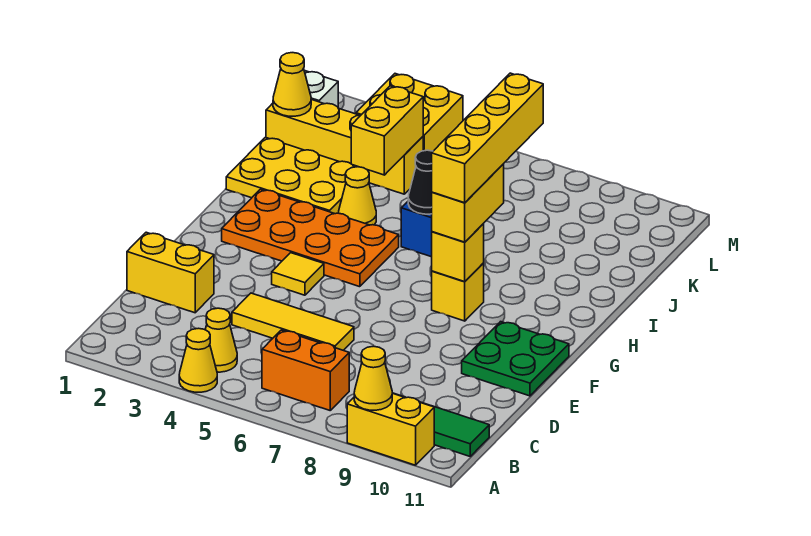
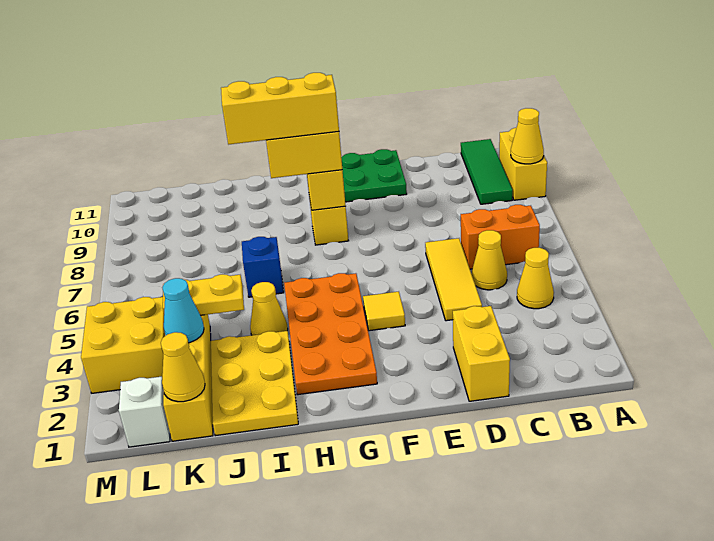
yellow cone A4 level 1 -> yellow cone C5 level 1
orange brick B6:B7 level 1 -> orange brick B6:C6 level 1
yellow brick G8:J8 level 4 -> yellow brick G8:I8 level 4
black cone I6 level 2 -> none
yellow brick J4:K4 level 2 -> yellow plate J4:K4 level 2
none -> cyan cone K3 level 2

